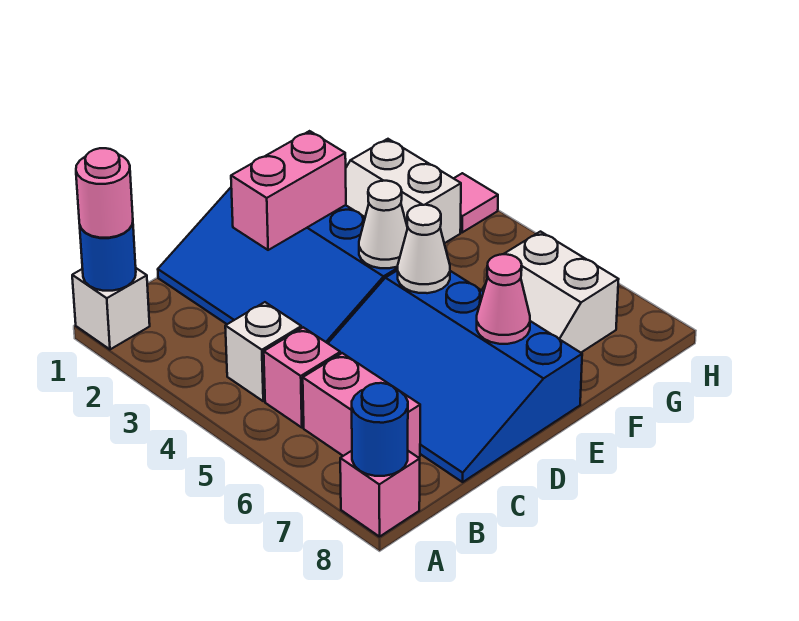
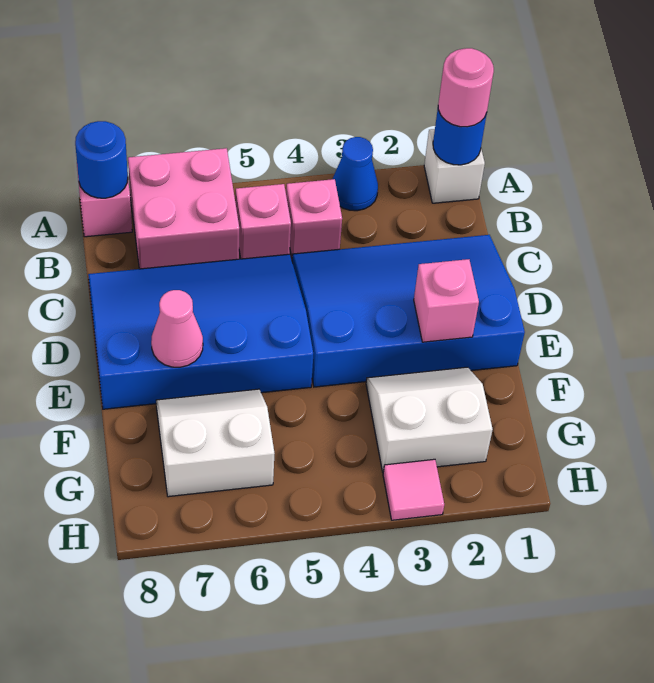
none -> blue cone A3 level 1
white brick B4 level 1 -> pink brick B4 level 1
pink brick B6:B7 level 1 -> pink brick A6:B7 level 1
pink brick D2:E2 level 2 -> pink brick E2 level 2
white cone E4 level 2 -> none
white cone E5 level 2 -> none

